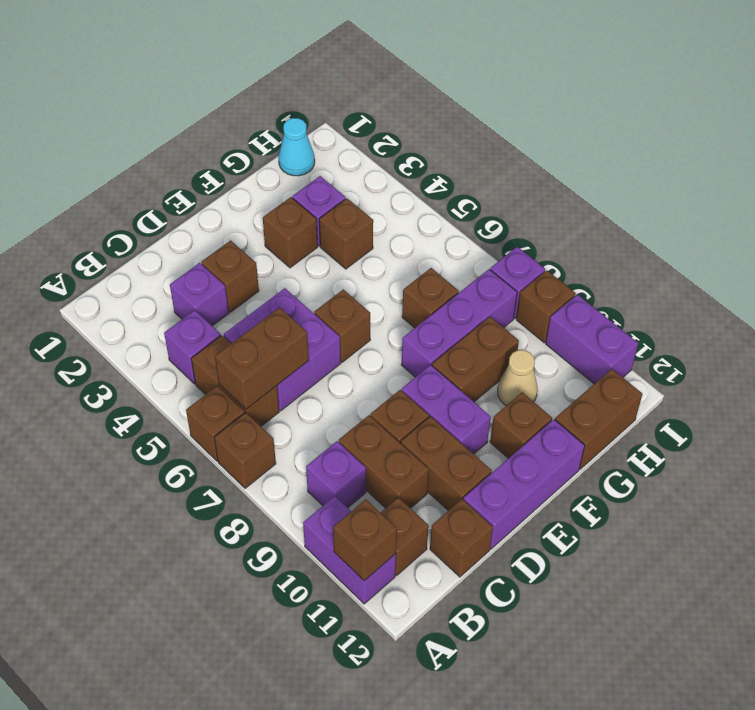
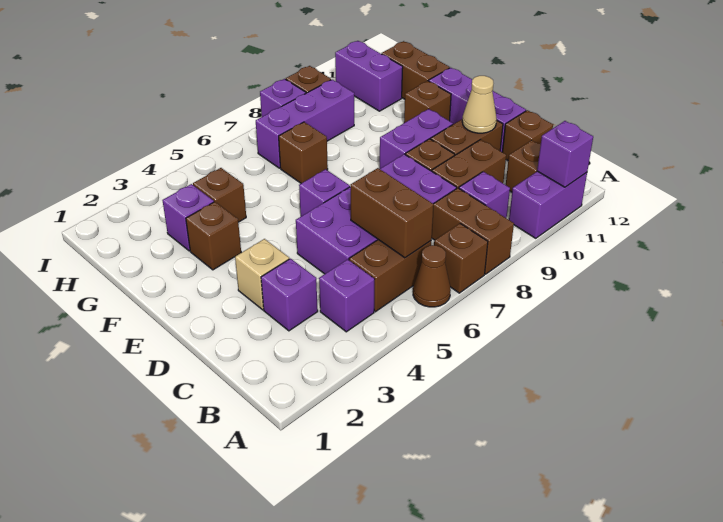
brown brick A6 level 1 -> brown cone A6 level 1
brown brick A11 level 2 -> purple brick A11 level 2
purple brick C5:D6 level 1 -> purple brick C5:D8 level 1
brown brick D3 level 1 -> tan brick D3 level 1
brown brick E6 level 1 -> purple brick E6 level 1
purple brick F8:H8 level 1 -> purple brick H7:H9 level 1
brown brick F9:G9 level 1 -> brown brick A8:B8 level 1
tan cone G10 level 1 -> tan cone D11 level 2
cyan cone H1 level 1 -> none
purple brick I10:I11 level 1 -> purple brick H11:I11 level 1

